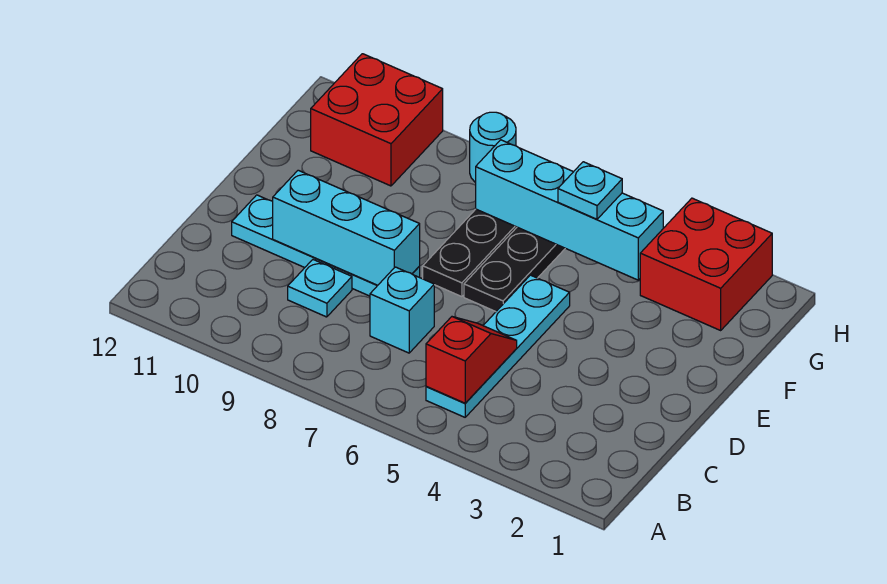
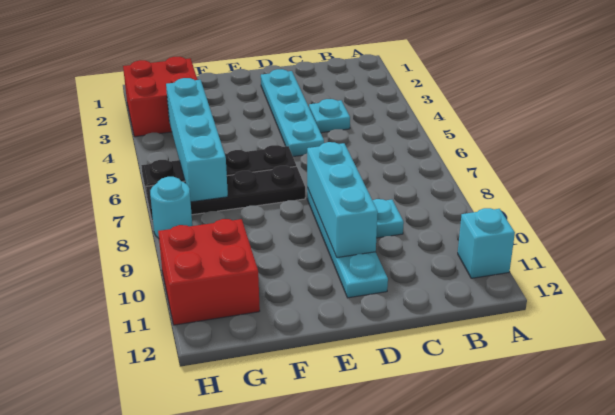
cyan plate B5:E5 level 1 -> cyan plate D2:D5 level 1
red slope B5:C5 level 2 top B -> none
cyan brick C7 level 1 -> cyan brick A11 level 1
cyan plate G5 level 3 -> cyan plate C4 level 1

